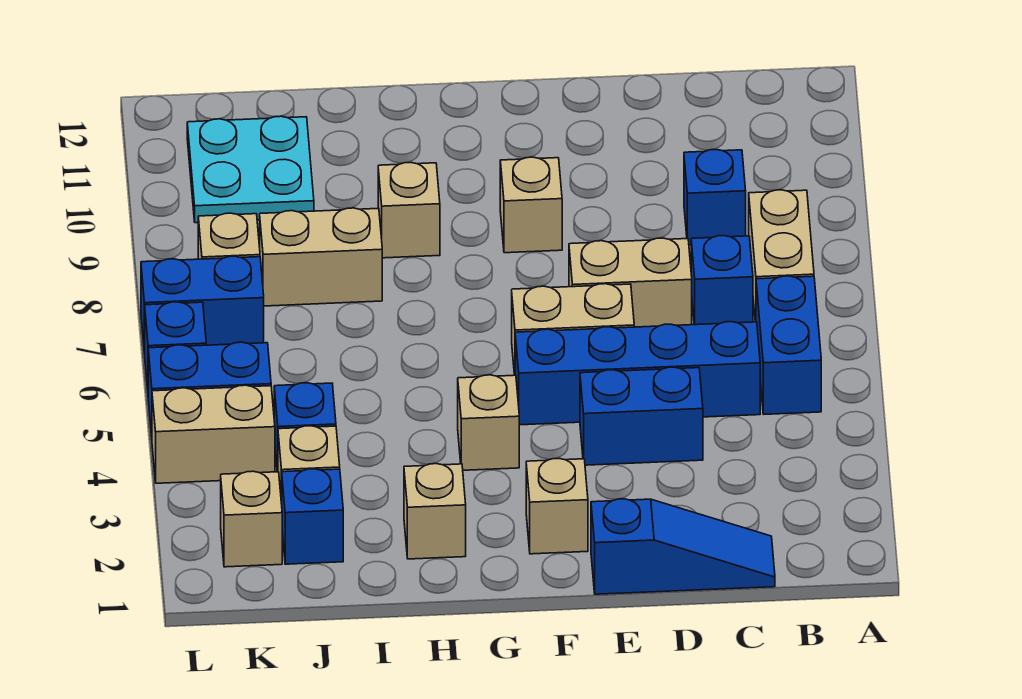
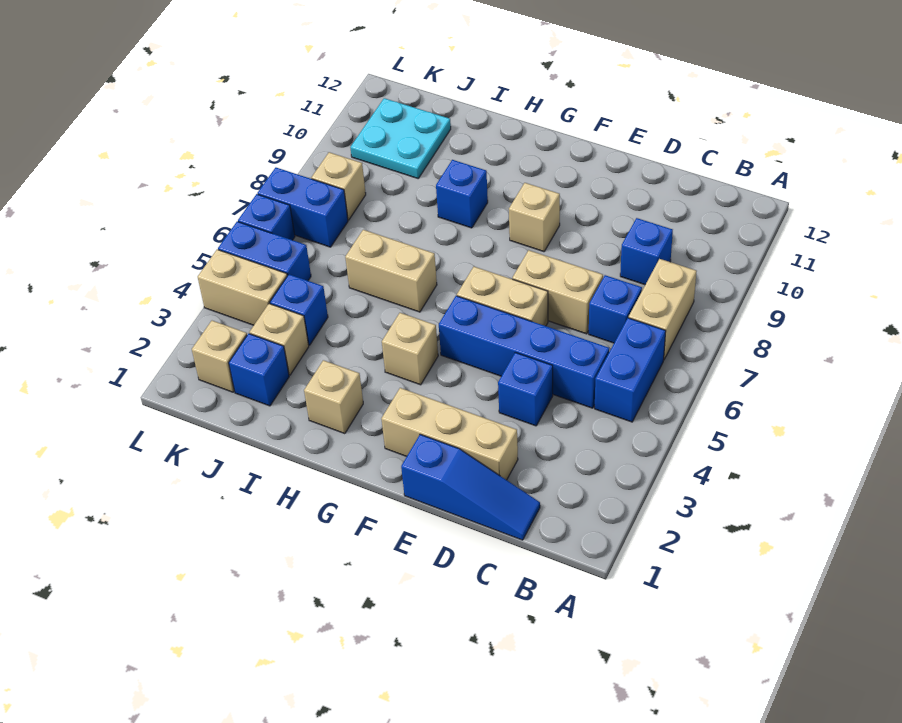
blue brick D4:E4 level 1 -> blue brick D4 level 1
tan brick F2 level 1 -> tan brick D2:F2 level 1
tan brick H9 level 1 -> blue brick H9 level 1
tan brick I8:J8 level 1 -> tan brick H6:I6 level 1

